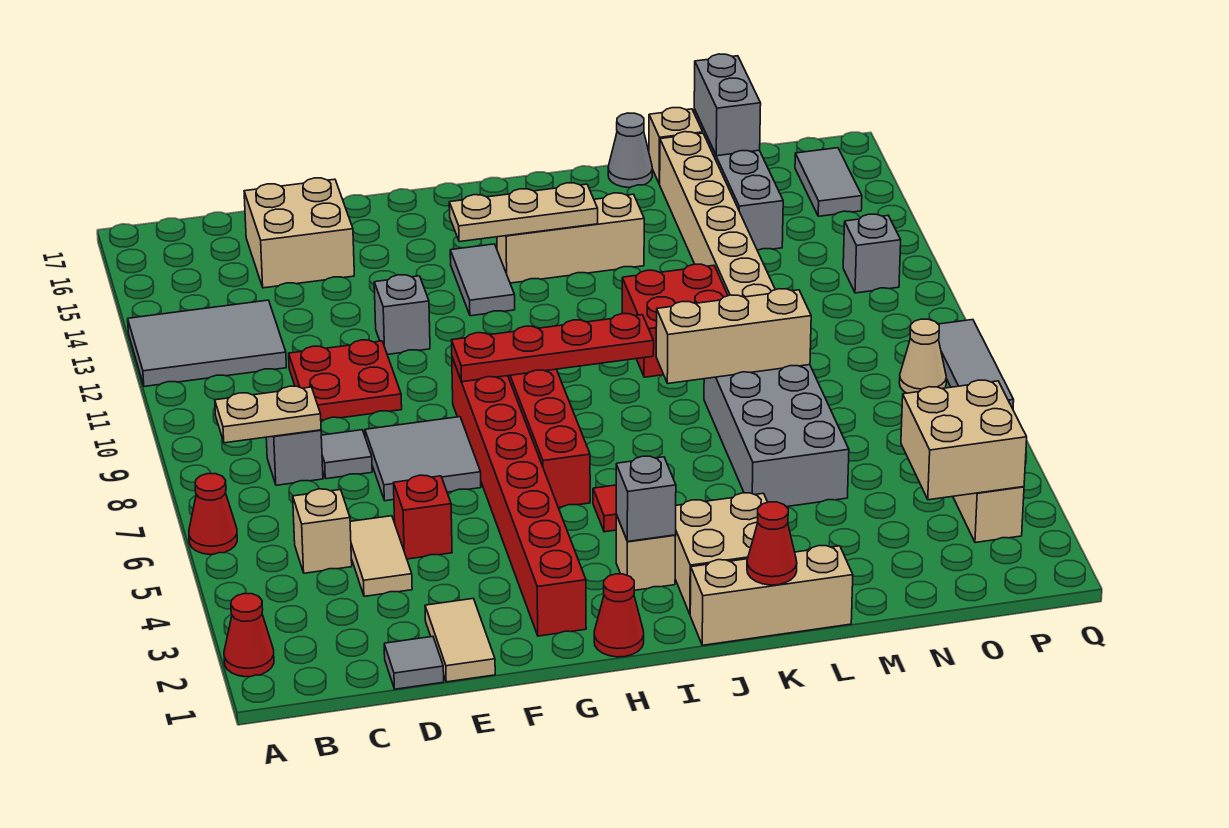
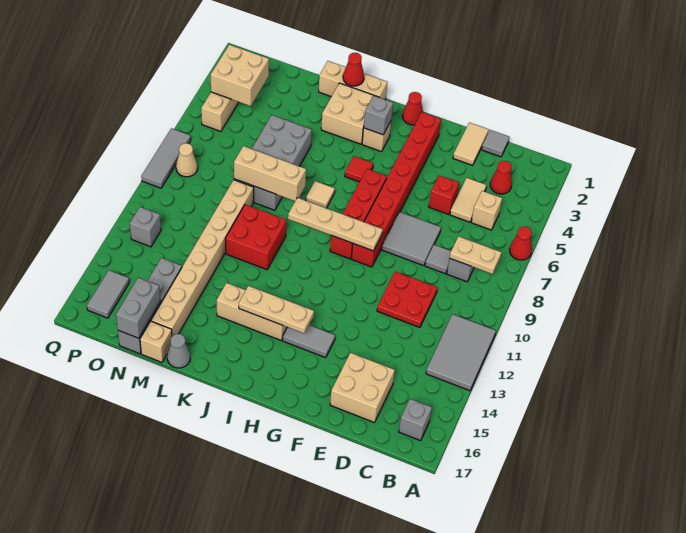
red cone A2 level 1 -> red cone C3 level 1
grey tile A12:C13 level 1 -> grey tile A11:B13 level 1
grey brick F12 level 1 -> grey brick B16 level 1
red plate G9:J9 level 2 -> tan plate G9:J9 level 2
grey tile H13:H14 level 1 -> grey tile G14:H14 level 1
none -> tan tile J7 level 1

